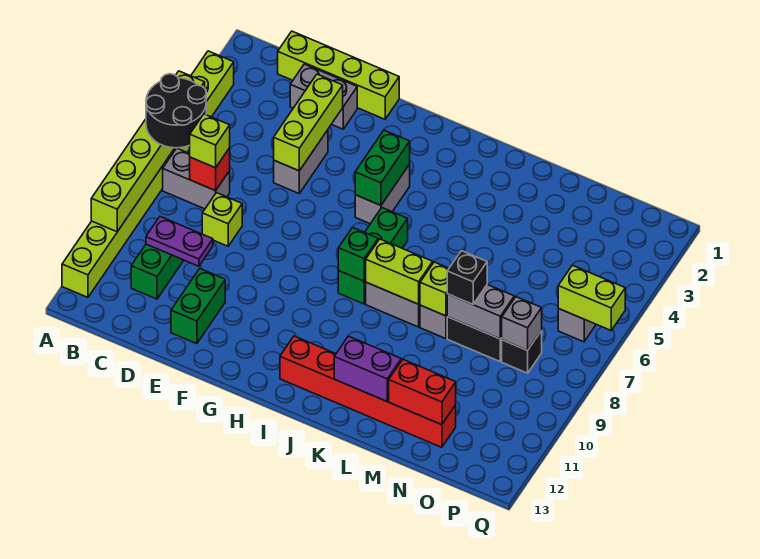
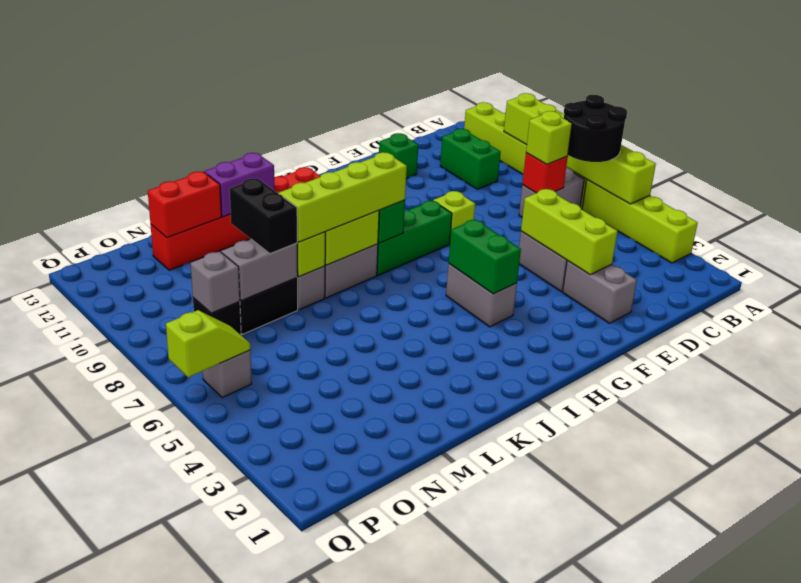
lime brick C1:F1 level 1 -> lime brick I8:L8 level 3
purple plate C10:D10 level 2 -> none
grey brick D2:E2 level 1 -> grey brick E2:E3 level 1
lime brick D8 level 1 -> lime brick F8 level 1
green brick E11:E12 level 1 -> green brick E12 level 1
green brick I6:I8 level 1 -> green brick G8:I8 level 1
black brick M8 level 3 -> black brick M8:M9 level 3
lime brick P6:Q6 level 2 -> lime slope P6:Q6 level 2 top Q

